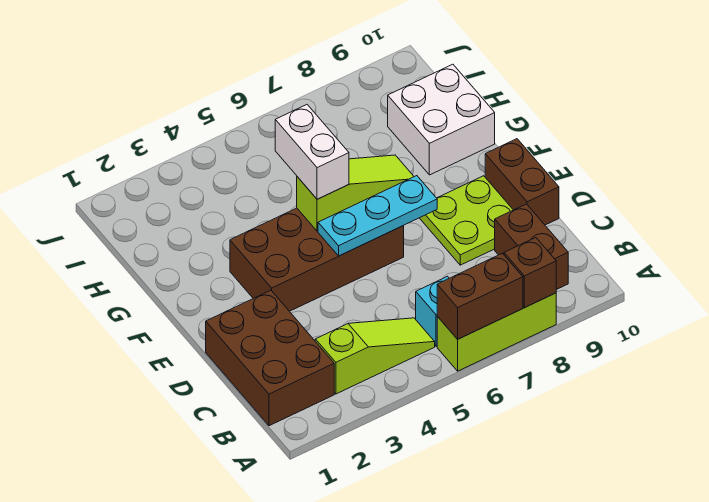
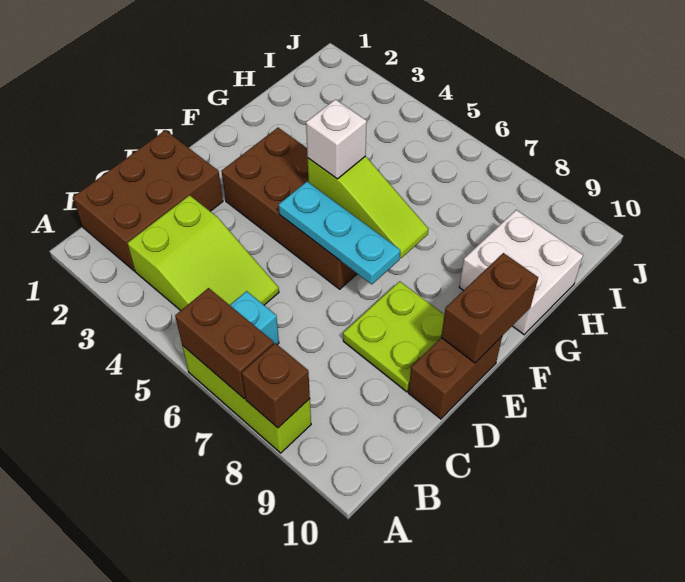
lime slope B3:B5 level 1 top 3 -> lime slope B3:C5 level 1 top 3
brown brick B9:C9 level 1 -> brown brick E10:F10 level 2
white brick F5:G5 level 3 -> white brick F5 level 3

